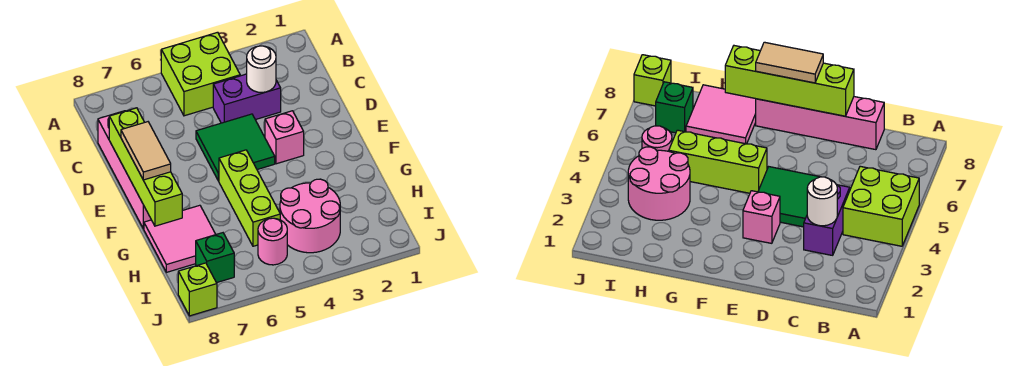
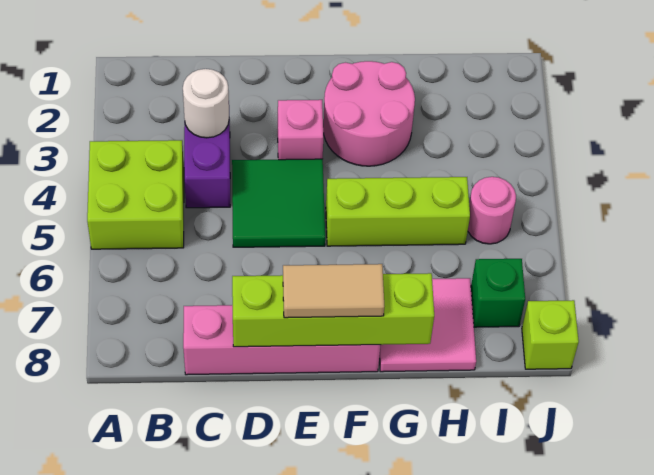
pink round brick H3:I4 level 1 -> pink round brick F2:G3 level 1

